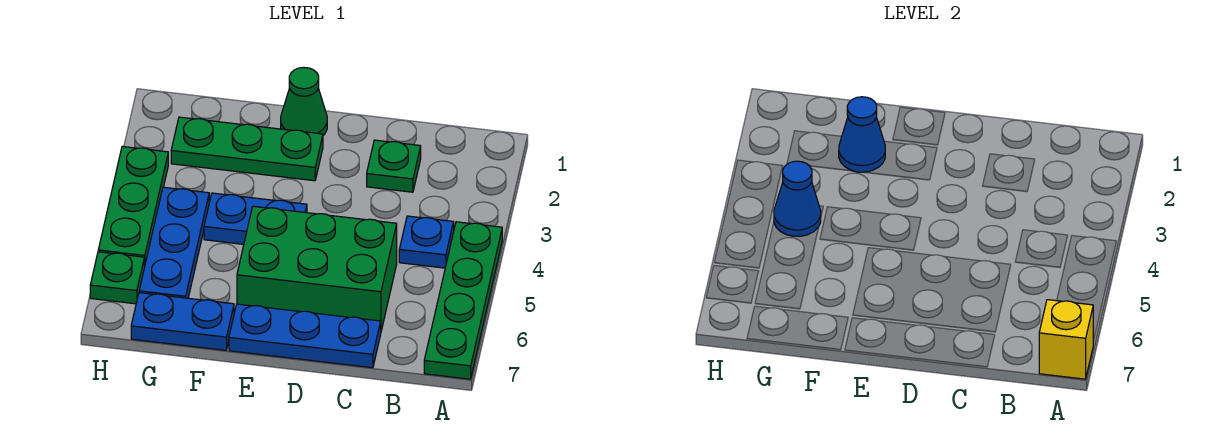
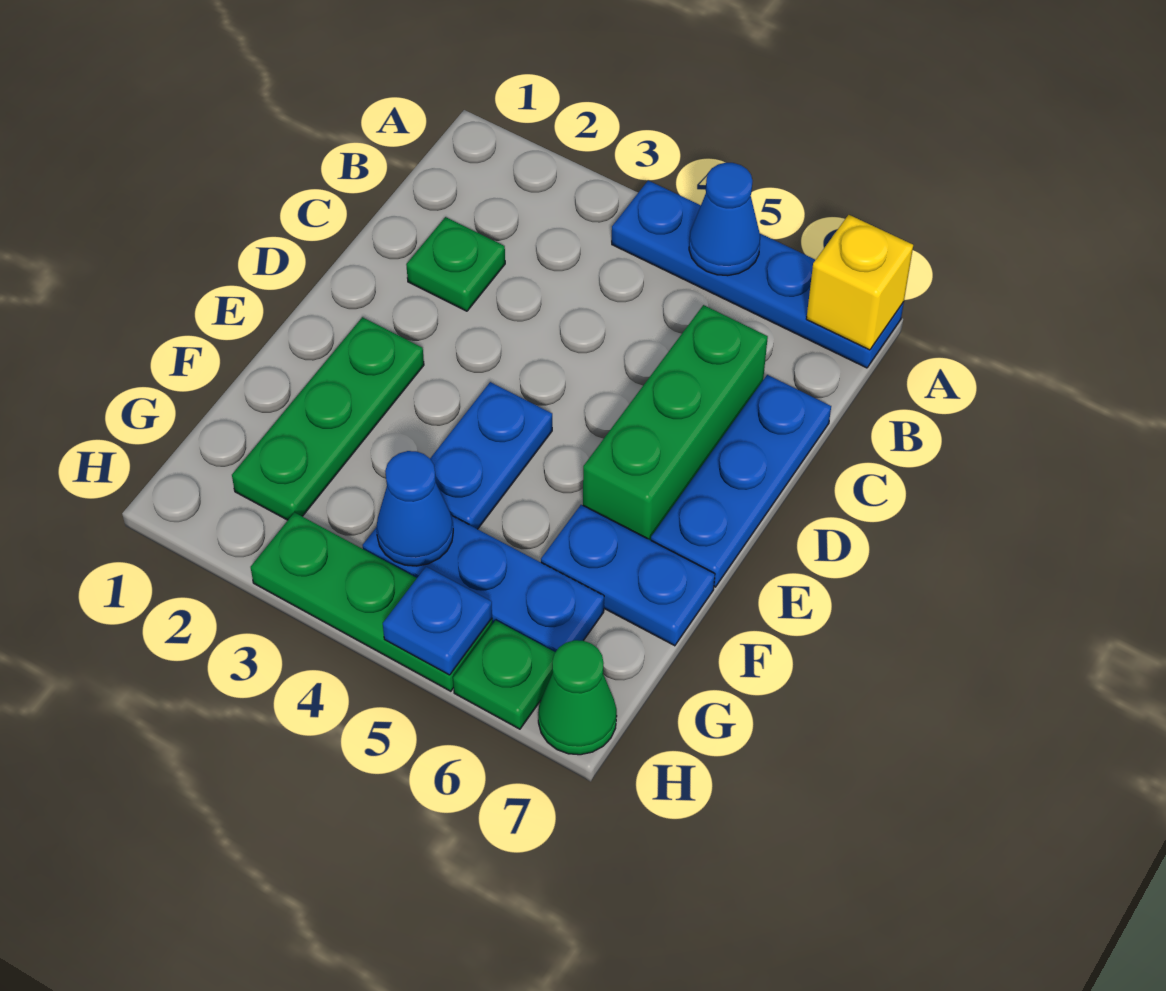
green plate A4:A7 level 1 -> blue plate A4:A7 level 1
blue plate B4 level 1 -> blue plate H5 level 2
green brick C5:E6 level 1 -> green brick C6:E6 level 1
green cone E1 level 1 -> green cone H7 level 1
blue cone F2 level 2 -> blue cone A5 level 2
blue plate F7:G7 level 1 -> blue plate F6:F7 level 1

